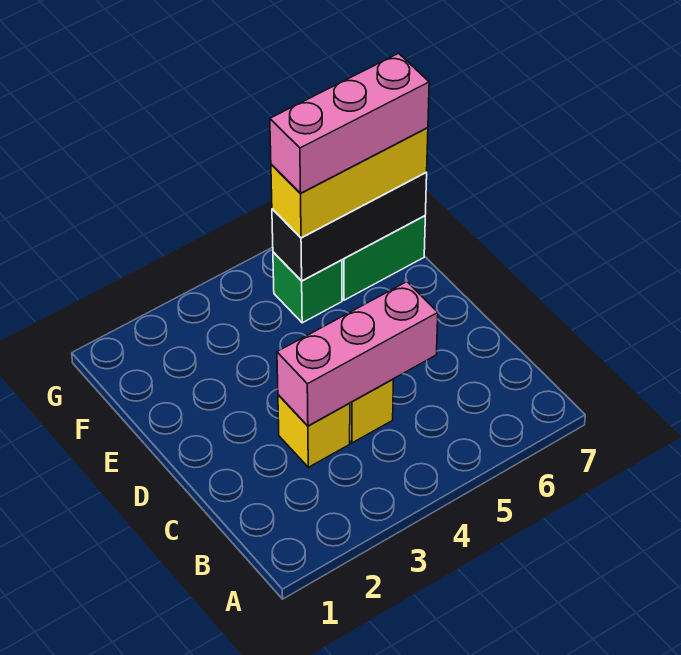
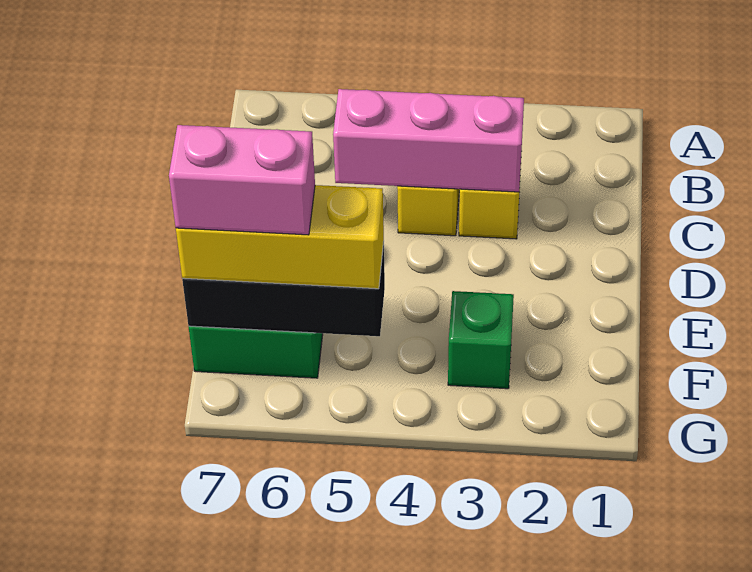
green brick F5 level 1 -> green brick F3 level 1
pink brick F5:F7 level 4 -> pink brick F6:F7 level 4

